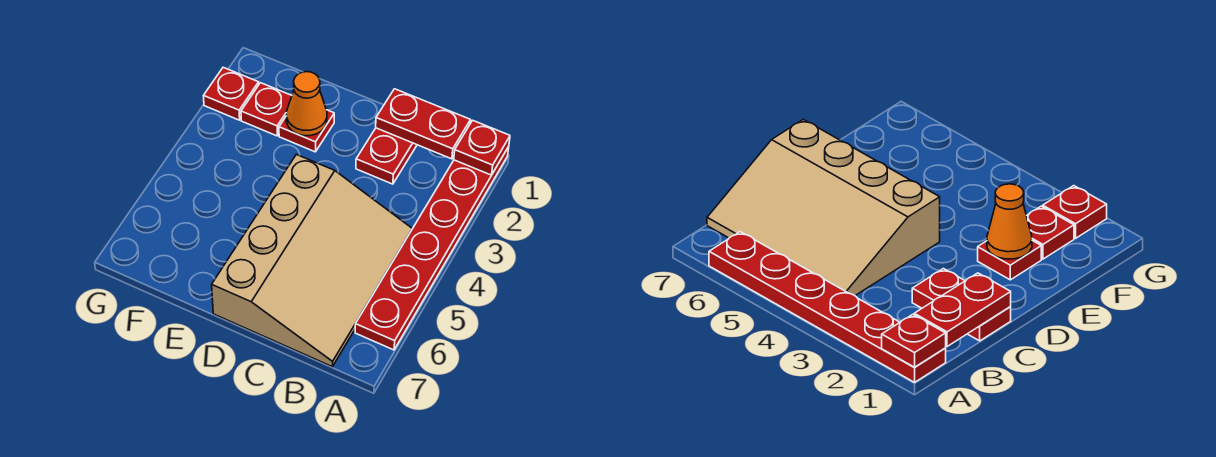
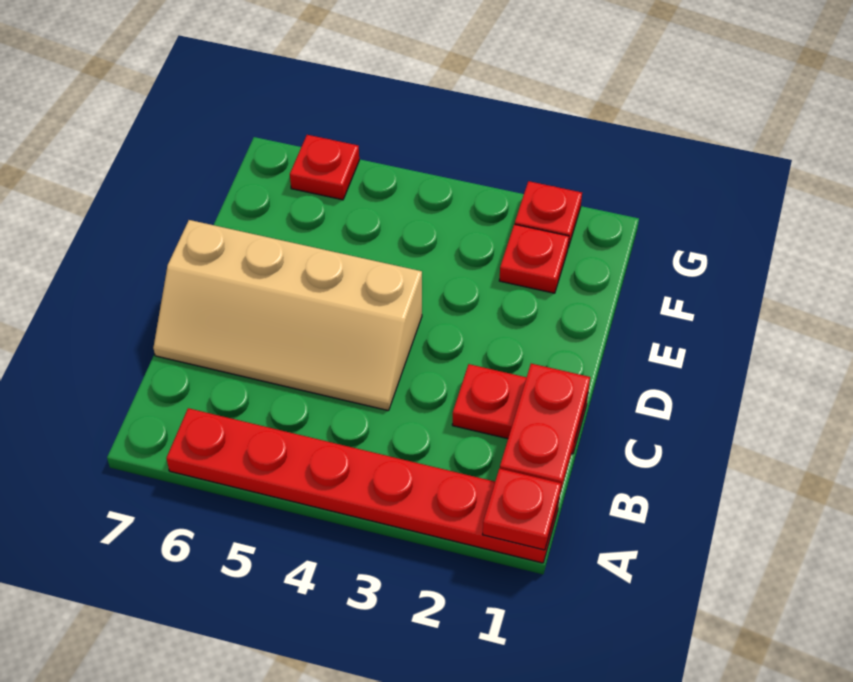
tan slope B4:D7 level 1 top D -> tan slope C4:D7 level 1 top D
red plate E2 level 1 -> red plate G6 level 1
orange cone E2 level 2 -> none

